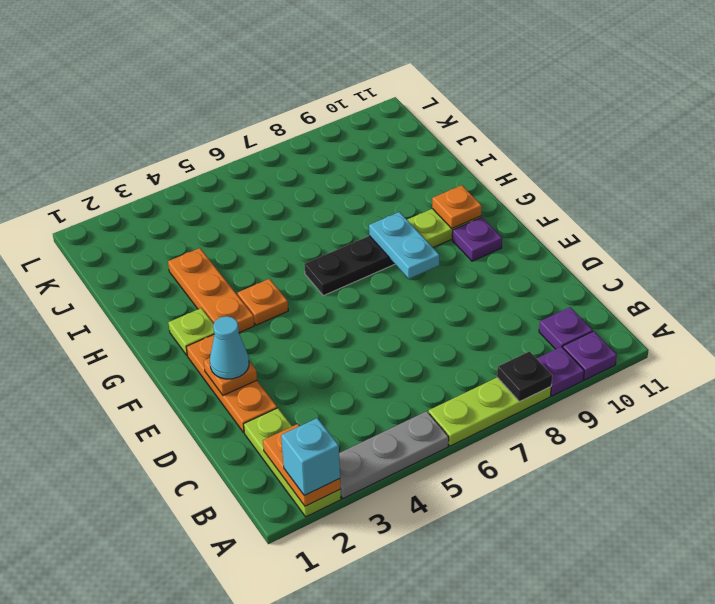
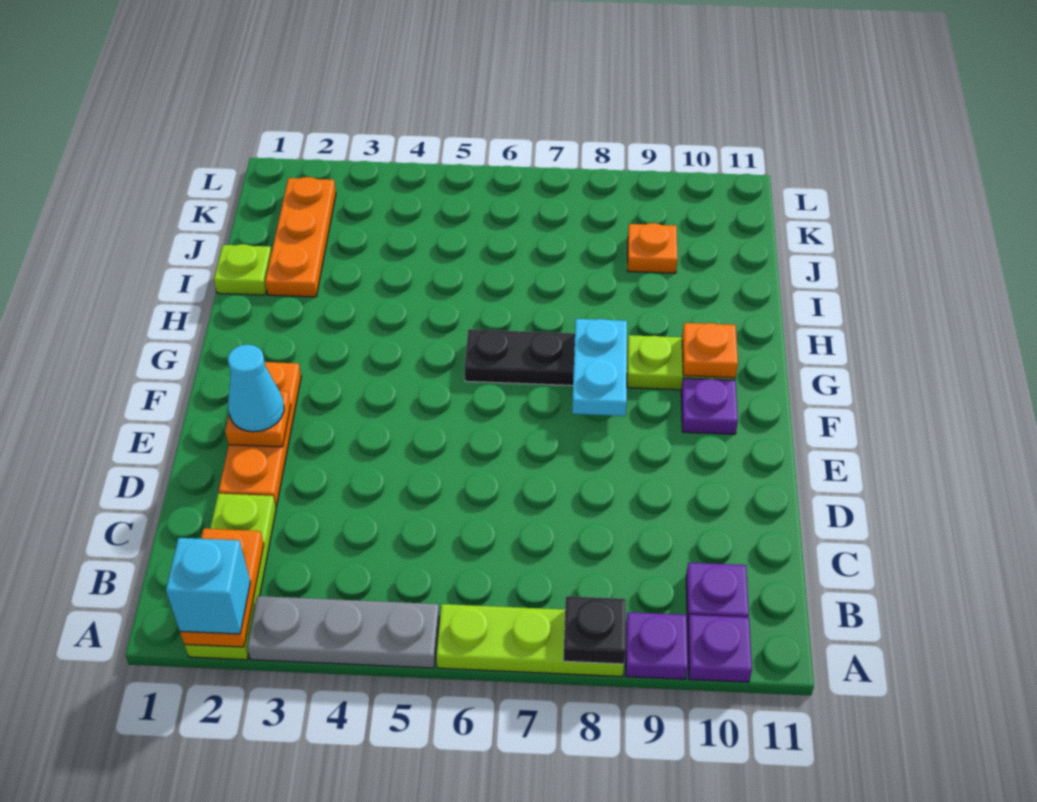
lime plate G2 level 1 -> lime plate I1 level 1
orange plate G3:I3 level 1 -> orange plate I2:K2 level 1
orange plate G4 level 1 -> orange plate J9 level 1

